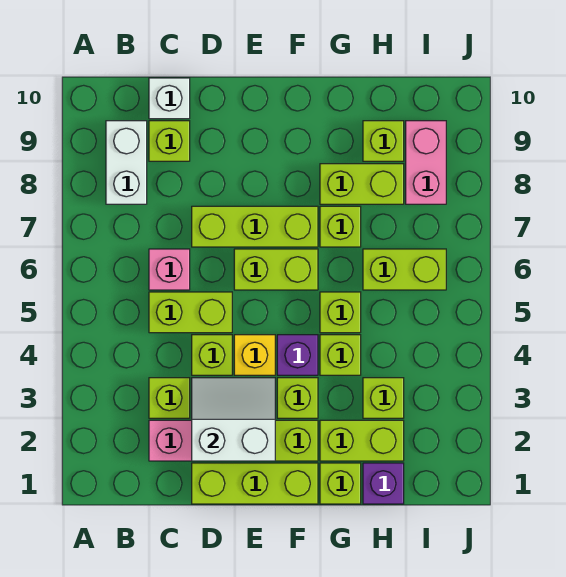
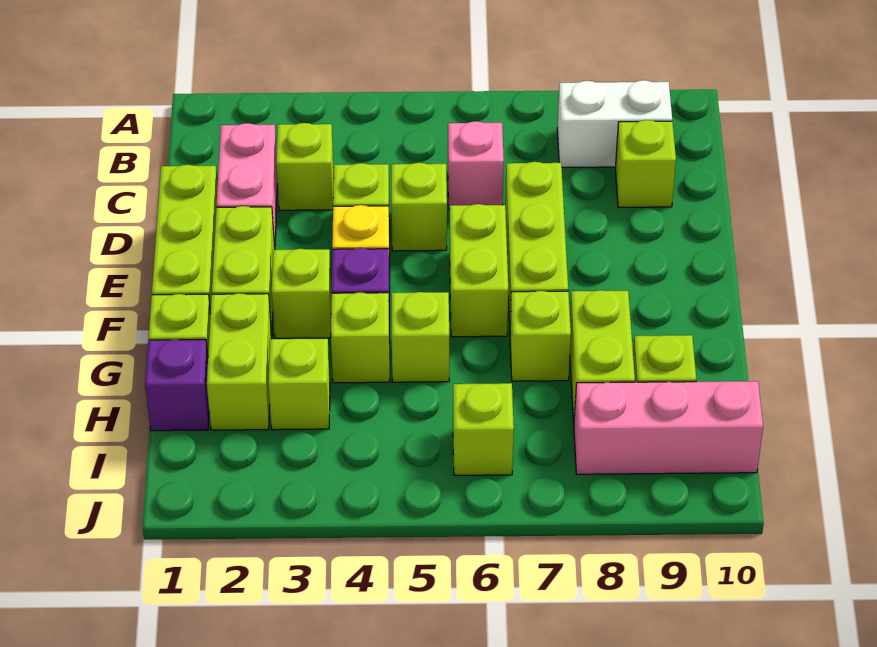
lime brick C5:D5 level 1 -> lime brick D5 level 1
white brick C10 level 1 -> none
white slope D2:E3 level 2 top 2 -> none
lime brick H6:I6 level 1 -> lime brick I6 level 1
pink brick I8:I9 level 1 -> pink brick I8:I10 level 1

